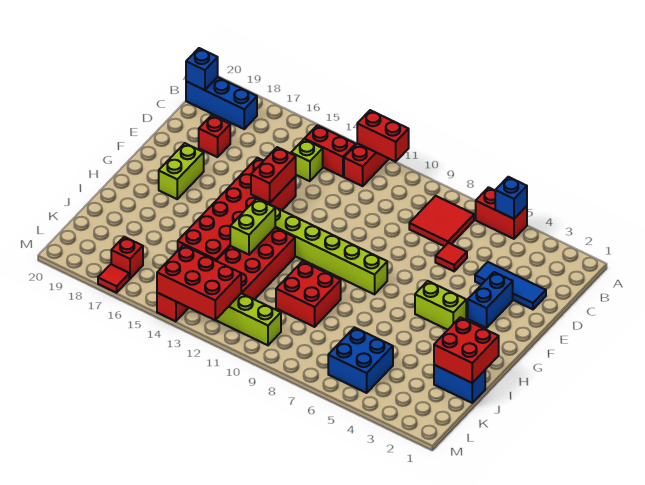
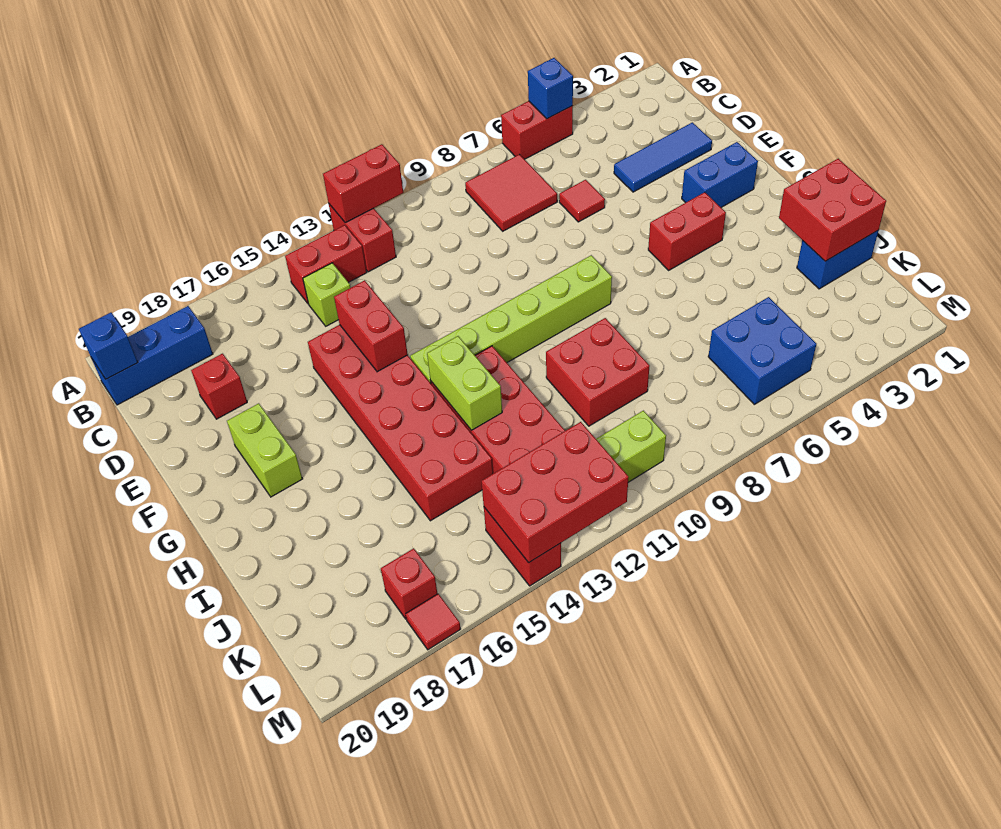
blue brick E3:F3 level 1 -> blue brick F2:F3 level 1
lime brick G4:G5 level 1 -> red brick G4:G5 level 1

